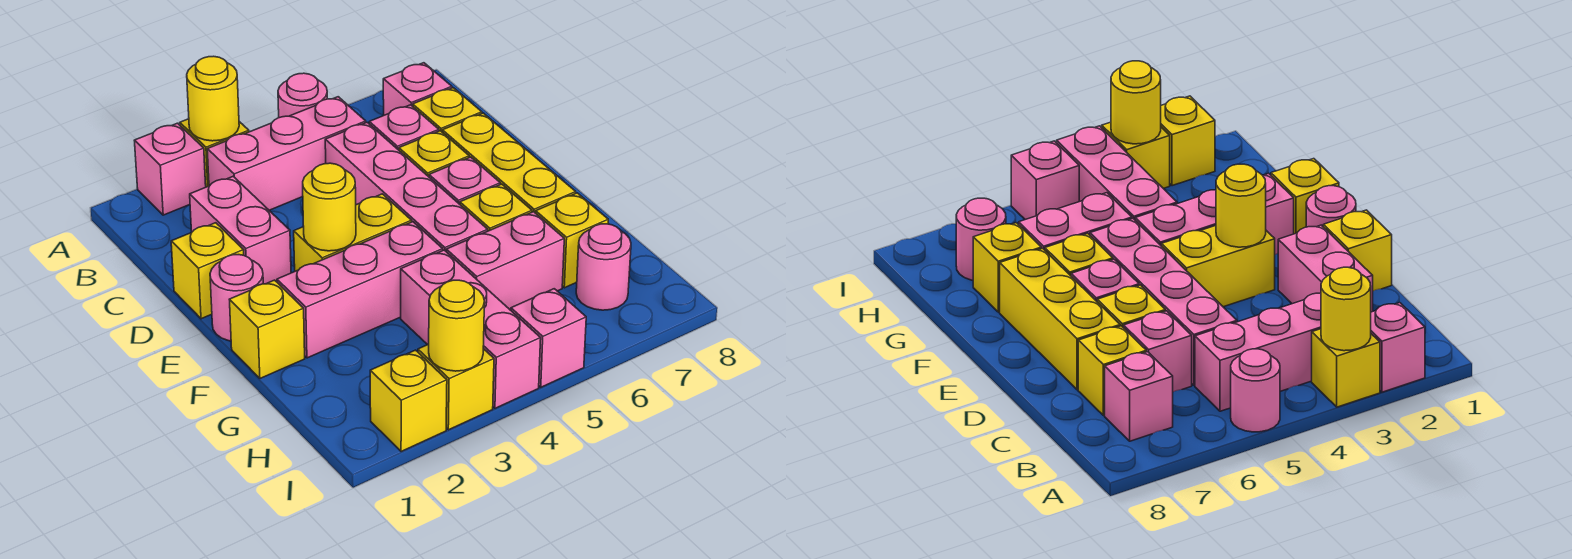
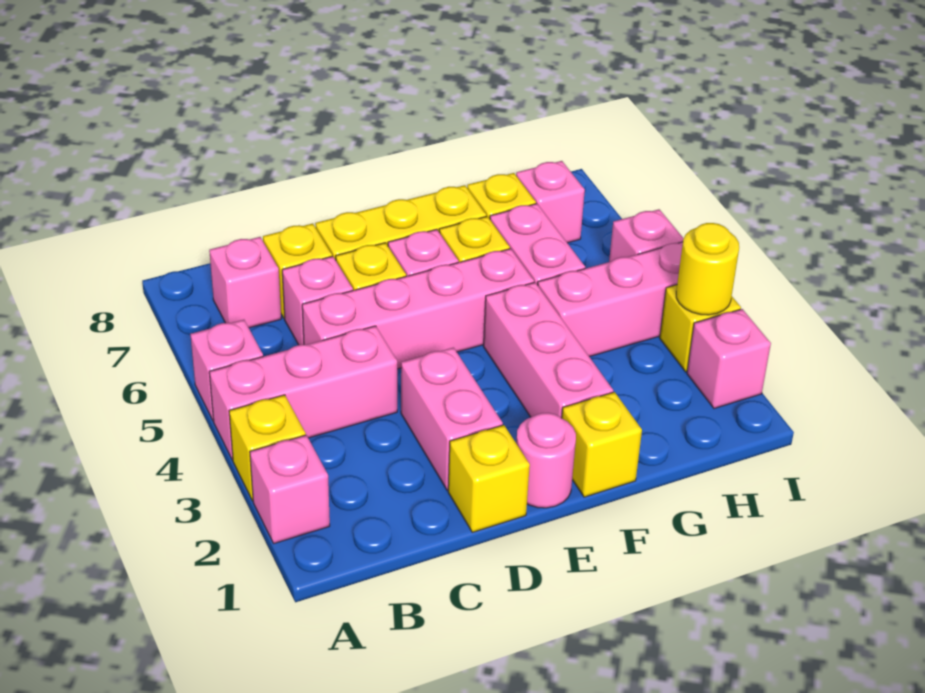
yellow round brick A3 level 2 -> none
pink round brick A5 level 1 -> pink brick A5 level 1
pink brick B3:B5 level 1 -> pink brick A4:C4 level 1
pink brick C2:D2 level 1 -> pink brick D2:D3 level 1
yellow brick E3:E4 level 1 -> none
yellow round brick E3 level 2 -> none
pink round brick H7 level 1 -> pink brick H7 level 1
yellow brick I2 level 1 -> pink brick I2 level 1

